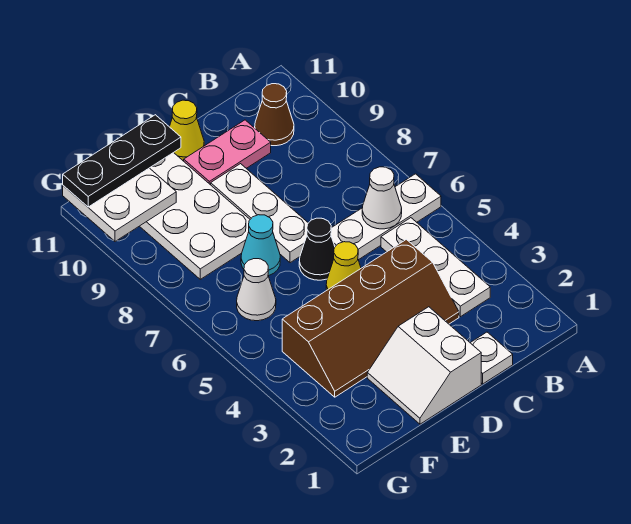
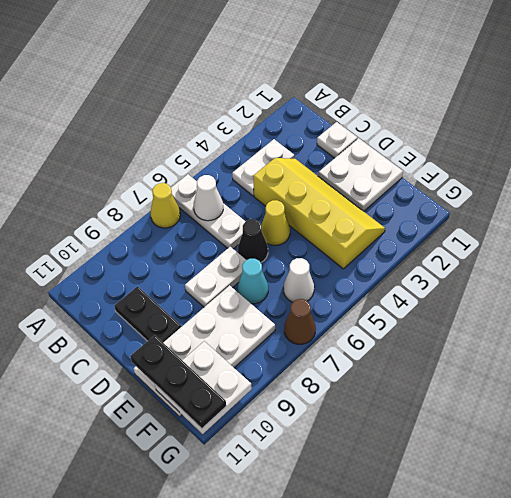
white plate B3:B5 level 1 -> white plate B3:B4 level 1
brown cone B10 level 1 -> brown cone G7 level 1
brown slope C3:F4 level 1 top 4 -> yellow slope C3:F4 level 1 top 4
pink plate C10:D10 level 1 -> black plate C10:D10 level 1
white slope D1:E2 level 1 top D -> white plate D1:E2 level 1
white plate D7:D9 level 1 -> white plate D7:D8 level 1
yellow cone D11 level 1 -> yellow cone A7 level 1

